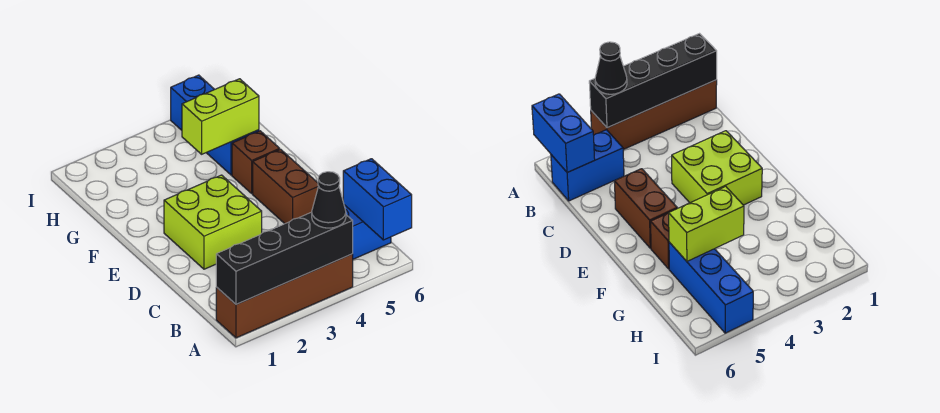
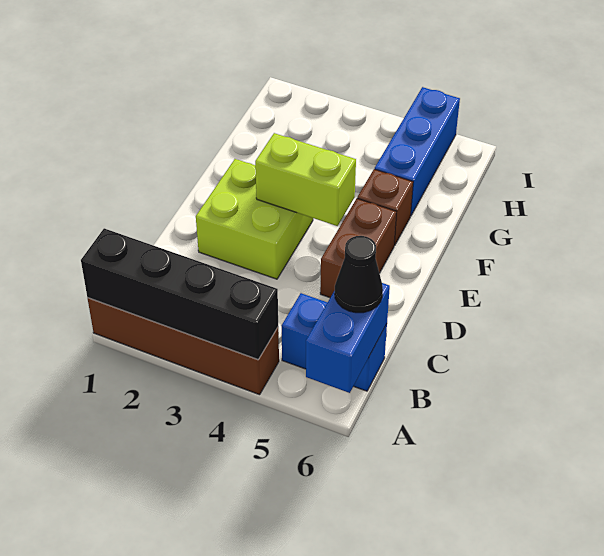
black cone A4 level 3 -> black cone B6 level 3
lime brick G4:G5 level 2 -> lime brick E3:E4 level 2

